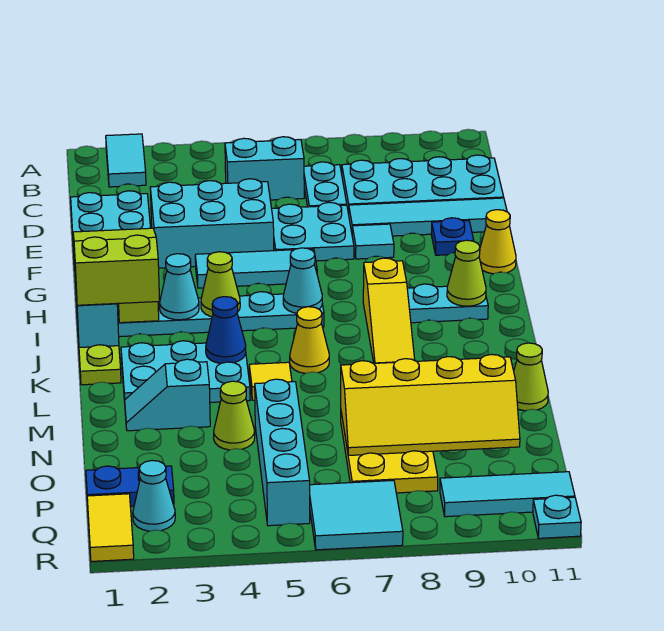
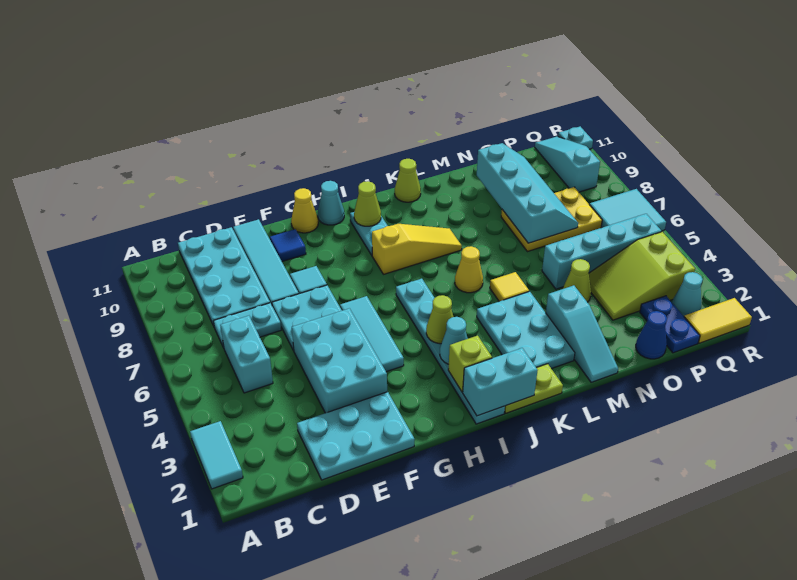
cyan tile A2:B2 level 1 -> cyan tile A2:A3 level 1
blue plate F10 level 1 -> blue tile F10 level 1
lime slope H1:J2 level 3 top J -> lime slope O3:Q4 level 1 top Q
cyan cone I6 level 2 -> cyan cone H11 level 1
blue cone K4 level 2 -> blue cone O1 level 1
cyan slope M2:M3 level 1 top 3 -> cyan slope M1:M3 level 1 top 3
lime cone M11 level 1 -> lime cone K11 level 1
yellow slope N7:O10 level 2 top N -> cyan slope N7:O10 level 2 top N
cyan tile Q9:Q11 level 1 -> cyan slope Q9:Q11 level 1 top 9

